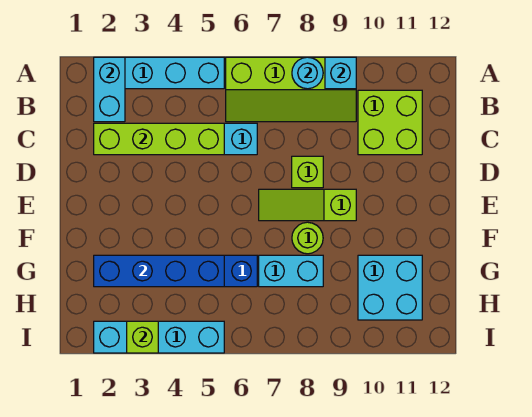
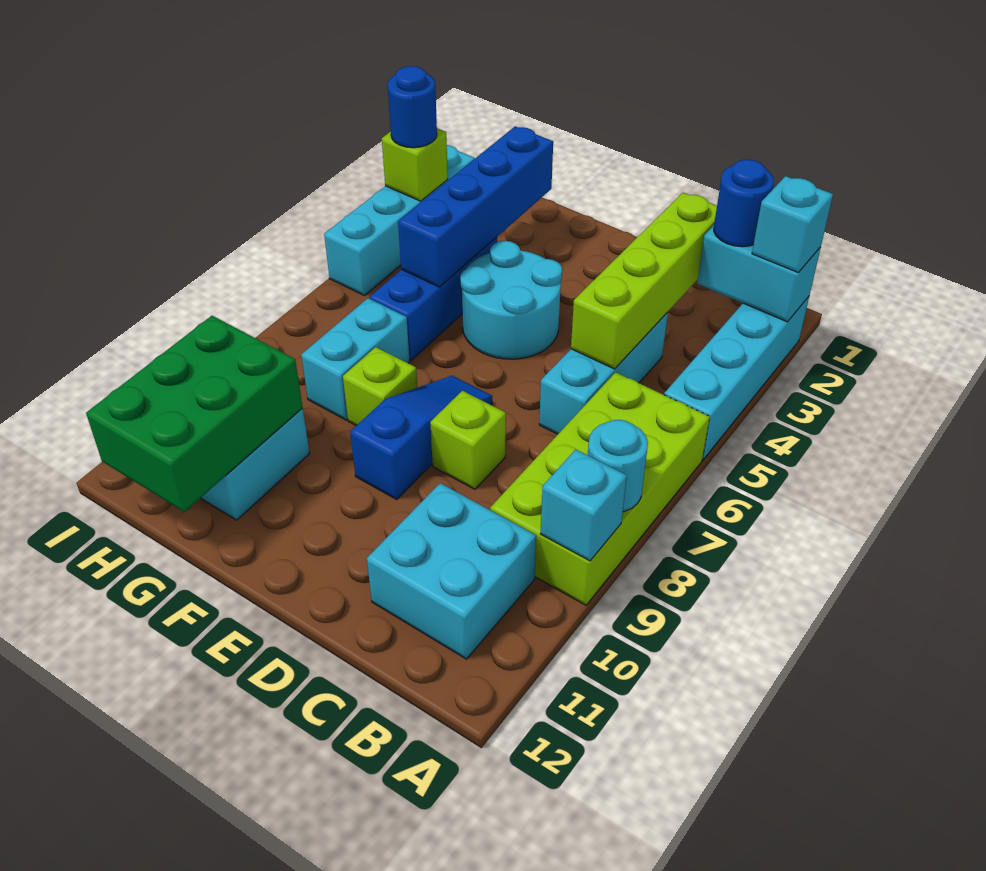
none -> cyan brick A2 level 3
lime slope A6:B9 level 1 top A -> lime brick A6:B9 level 1
none -> blue round brick B2 level 3
lime brick B10:C11 level 1 -> cyan brick B10:C11 level 1
none -> cyan round brick E4:F5 level 1
lime slope E7:E9 level 1 top 9 -> blue slope E7:E9 level 1 top 9
lime round brick F8 level 1 -> lime brick F8 level 1
none -> green brick G10:H12 level 2
none -> blue round brick I3 level 3

